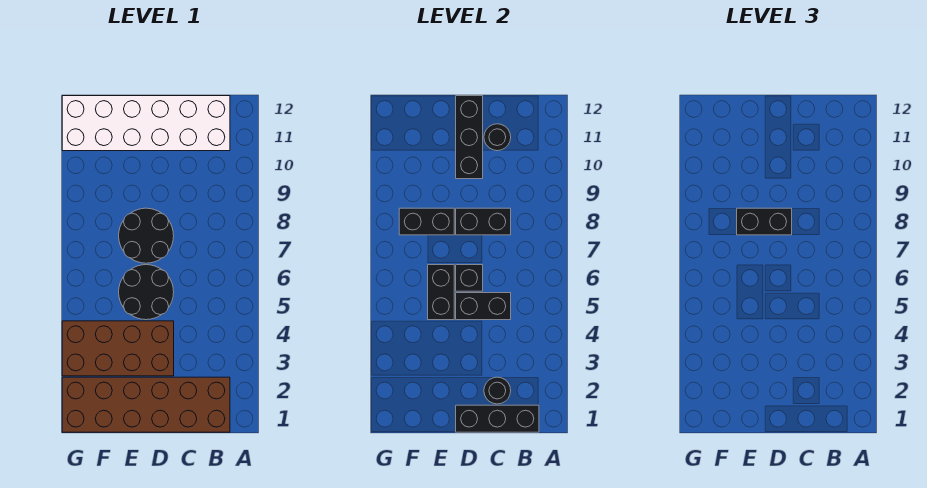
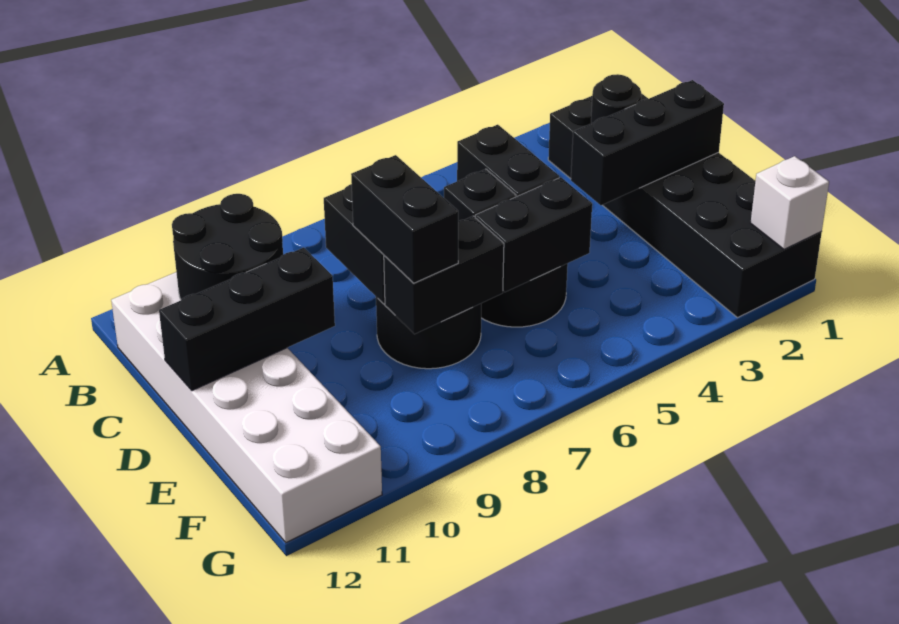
brown brick B1:G2 level 1 -> black brick B1:G2 level 1
black brick B1:D1 level 2 -> black brick D1:D3 level 2
black round brick C11 level 2 -> black round brick B10:C11 level 2
brown brick D3:G4 level 1 -> none
black brick E8:F8 level 2 -> black brick E7:E8 level 2
none -> white brick G1 level 2

